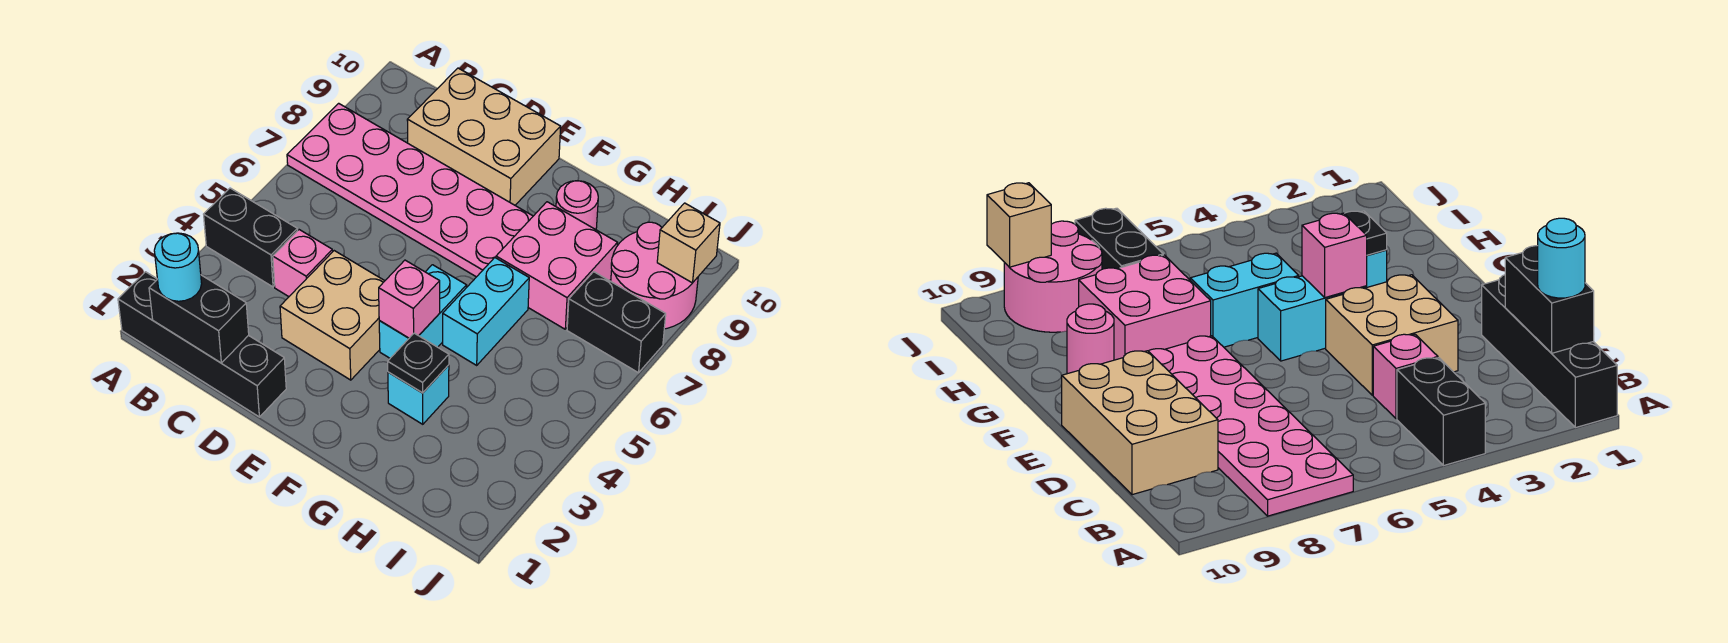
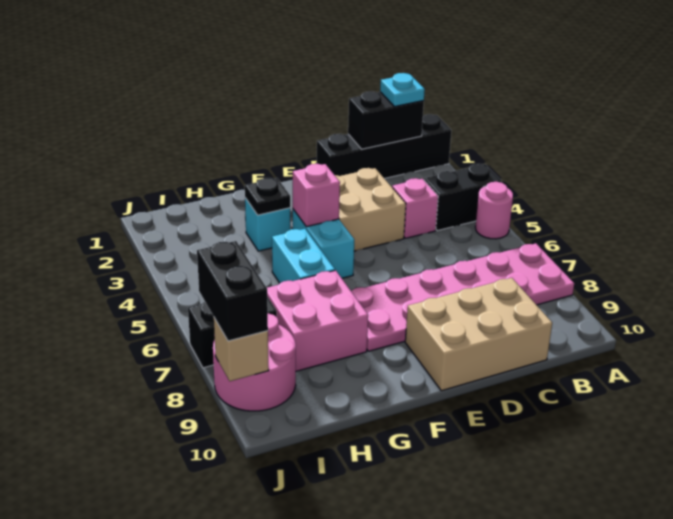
cyan round brick B1 level 3 -> cyan plate B1 level 3
pink round brick G9 level 1 -> pink round brick A5 level 1
none -> black brick J8:J9 level 3

